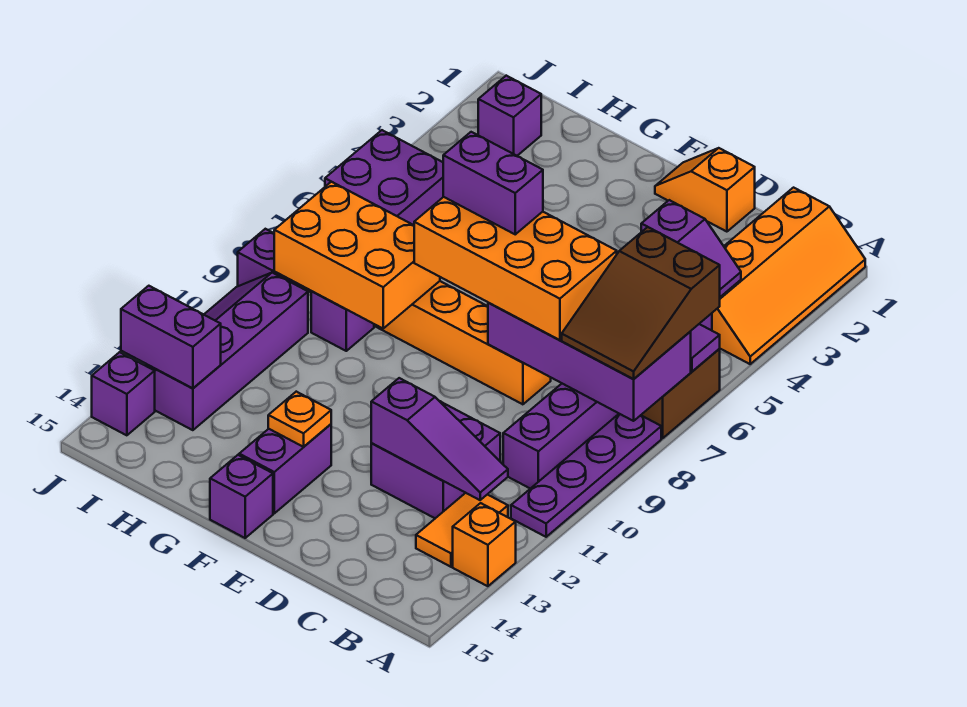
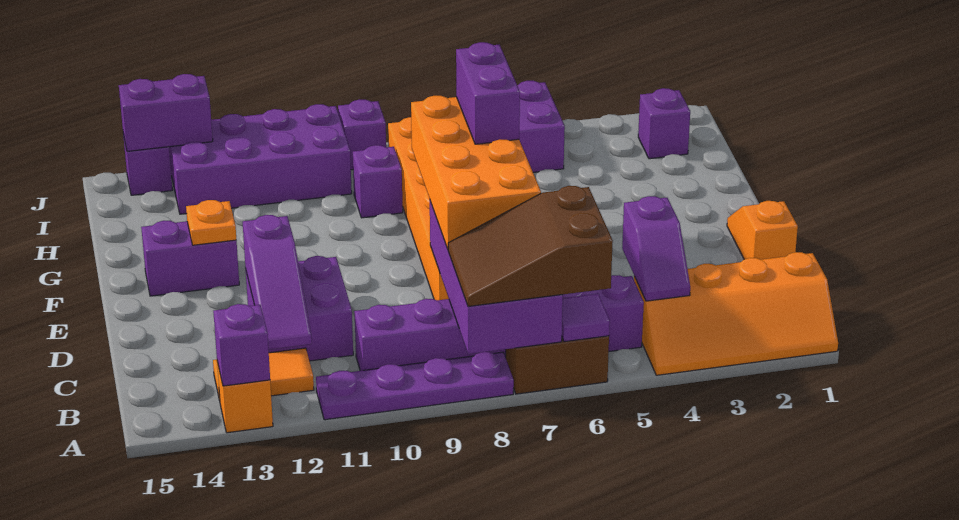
purple brick F15 level 1 -> purple brick A13 level 2
orange brick G8:I9 level 2 -> none
purple slope I10:J13 level 1 top I -> purple brick I10:J13 level 1
purple brick I13:J13 level 2 -> purple brick J13:J14 level 2

